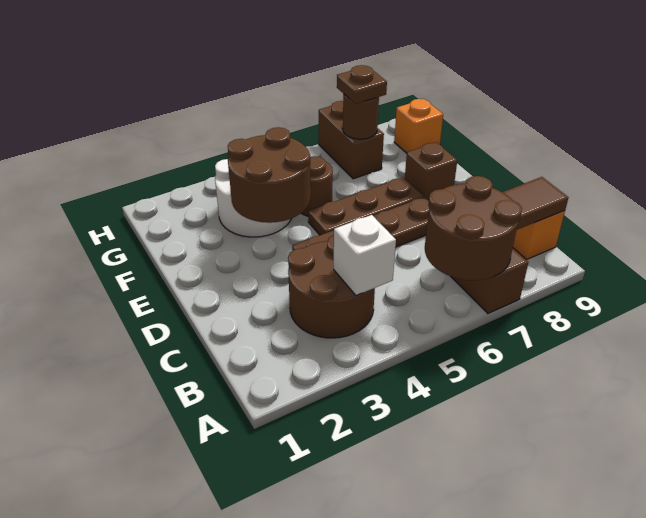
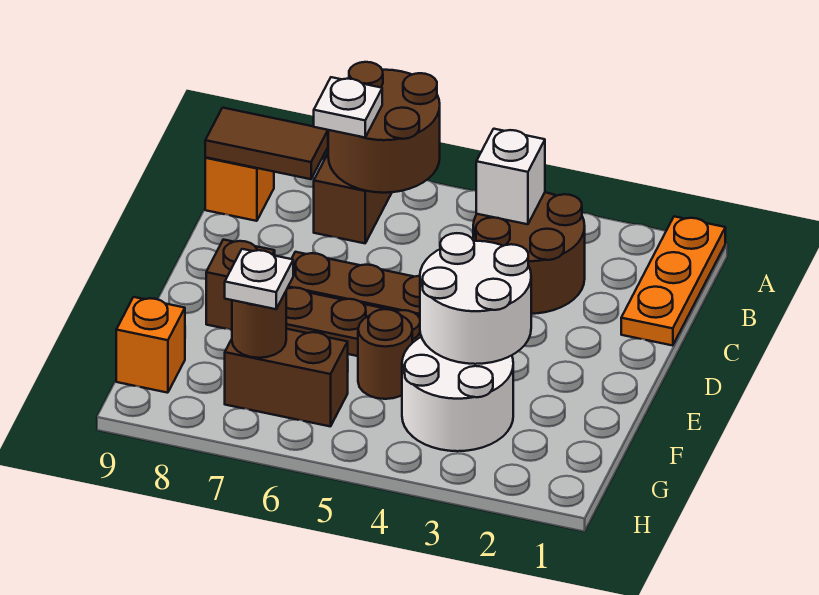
none -> orange plate A1:C1 level 1
none -> white plate B7 level 3
brown round brick E3:F4 level 2 -> white round brick E3:F4 level 2
brown brick G7:H7 level 1 -> brown brick G6:G7 level 1
brown plate G7 level 3 -> white plate G7 level 3

